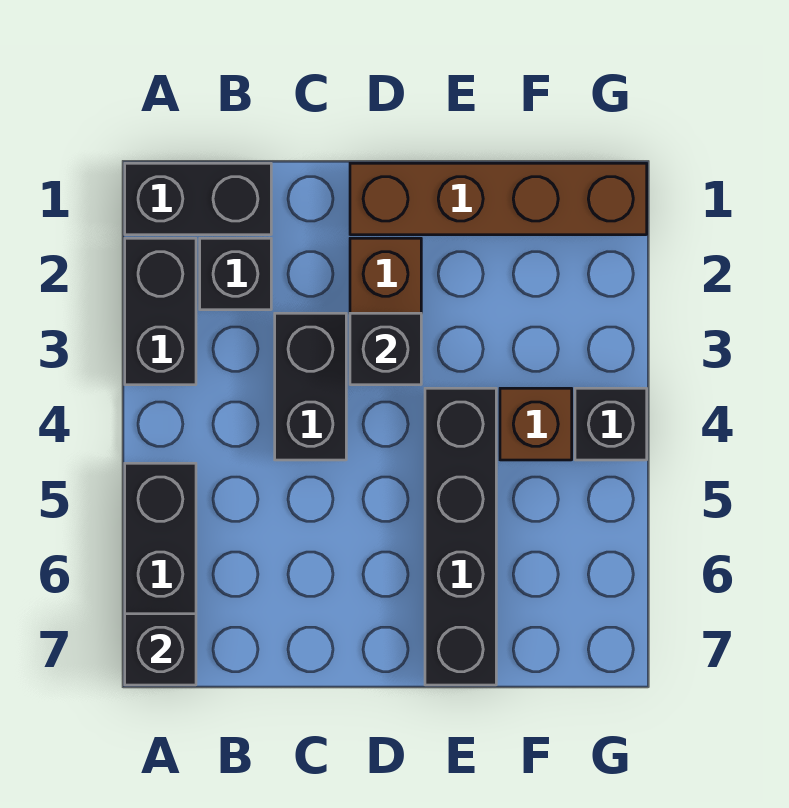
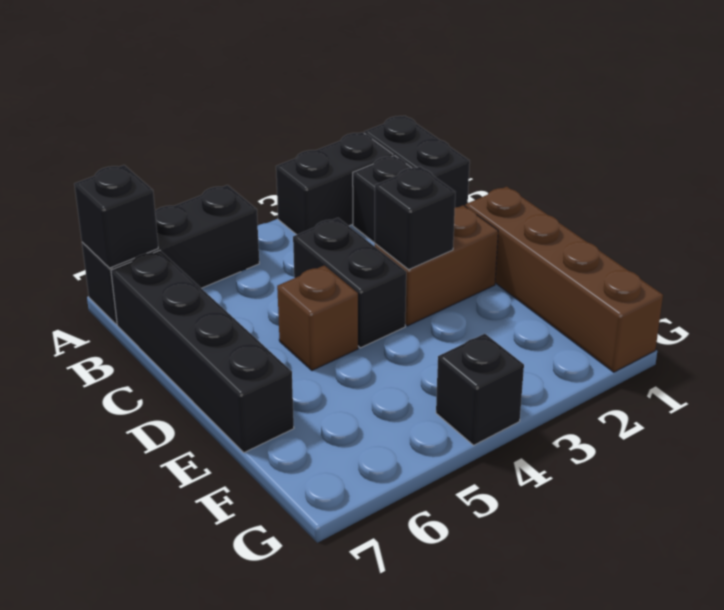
black brick C3:C4 level 1 -> black brick C4:D4 level 1
black brick E4:E7 level 1 -> black brick B7:E7 level 1
brown brick F4 level 1 -> brown brick D5 level 1

